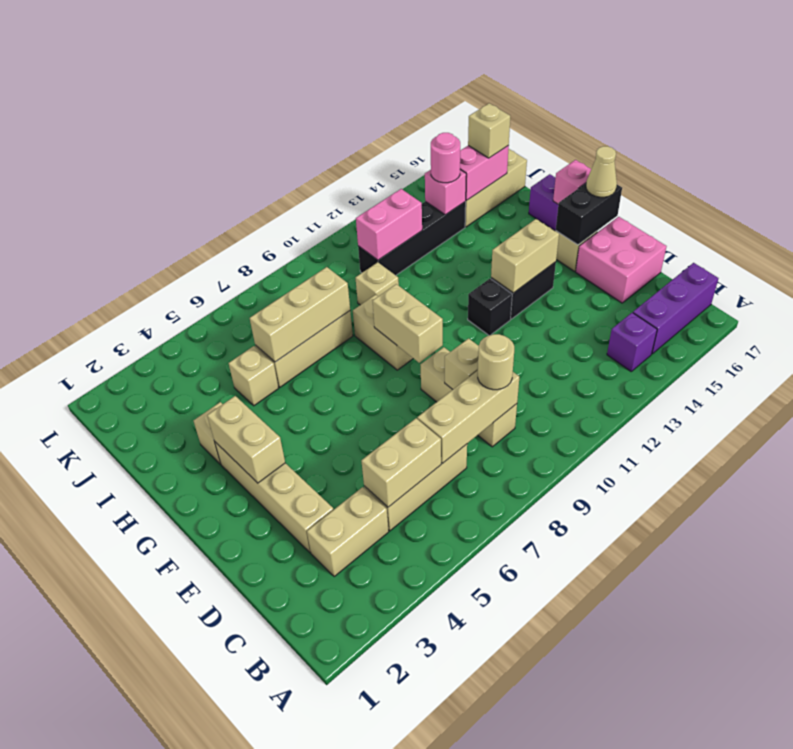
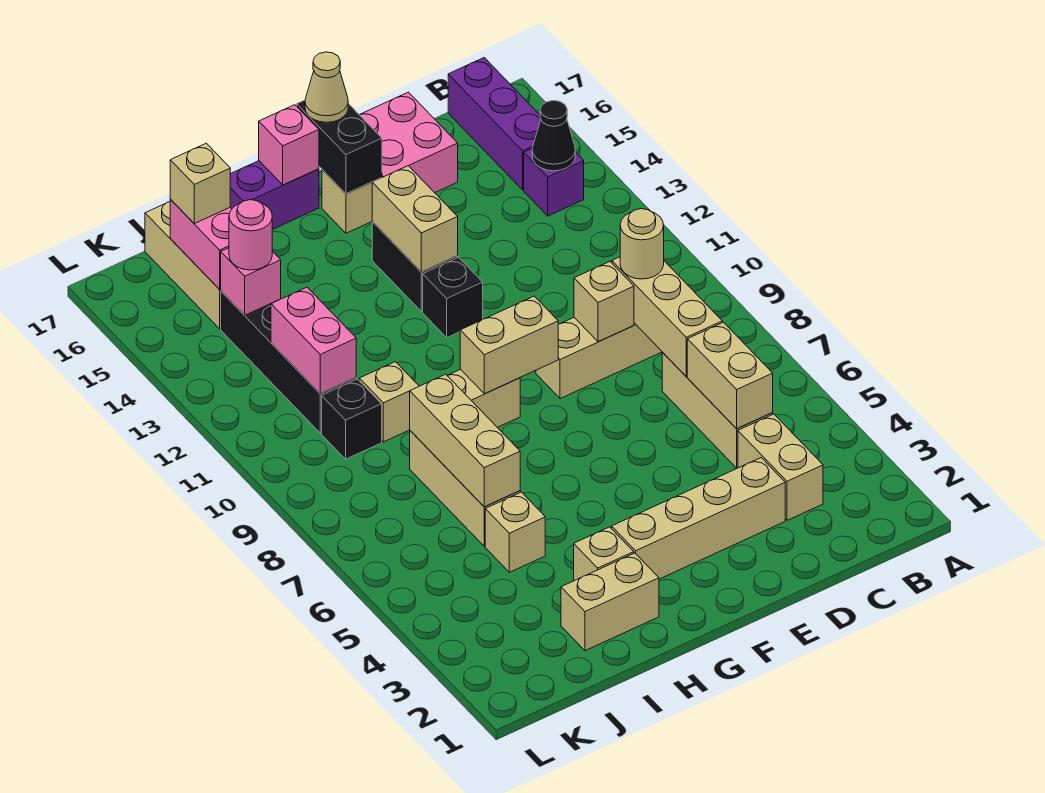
none -> black cone B14 level 2
tan brick F3:G3 level 2 -> tan brick H2:I2 level 1
none -> black brick J10 level 1

